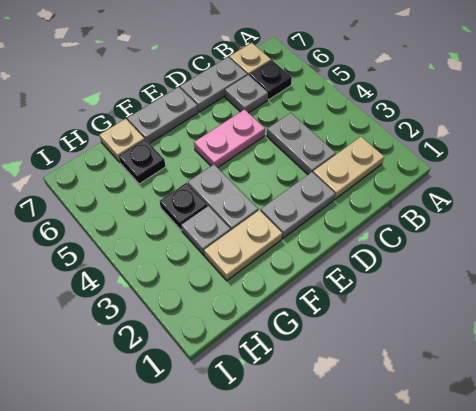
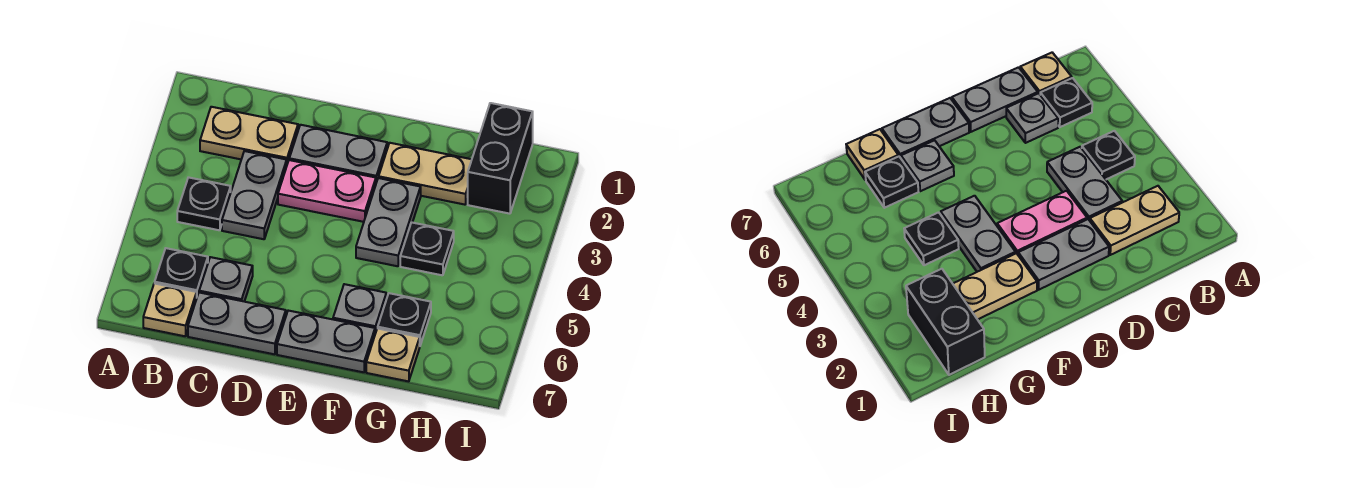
none -> black plate B4 level 1
pink plate D5:E5 level 1 -> pink plate D3:E3 level 1
grey plate G3 level 1 -> grey plate F6 level 1
none -> black brick H1:H2 level 1

